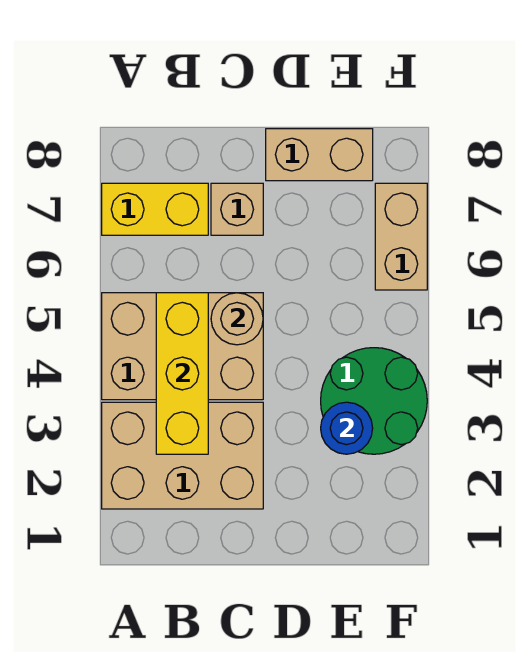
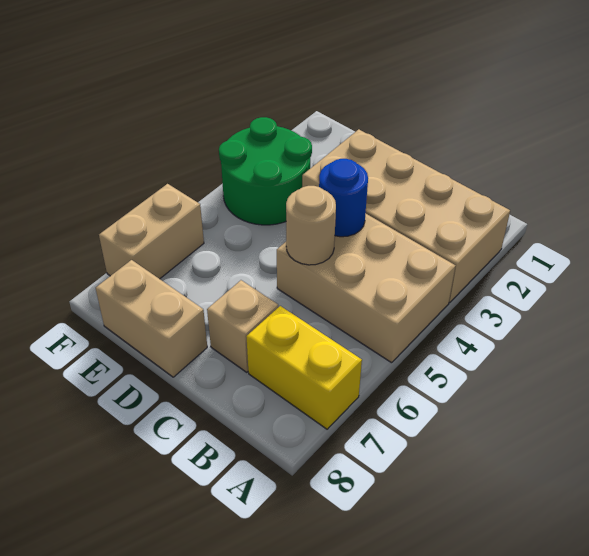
tan brick A2:C3 level 1 -> tan brick A2:D3 level 1
yellow brick B3:B5 level 2 -> none
blue round brick E3 level 2 -> blue round brick C4 level 2

